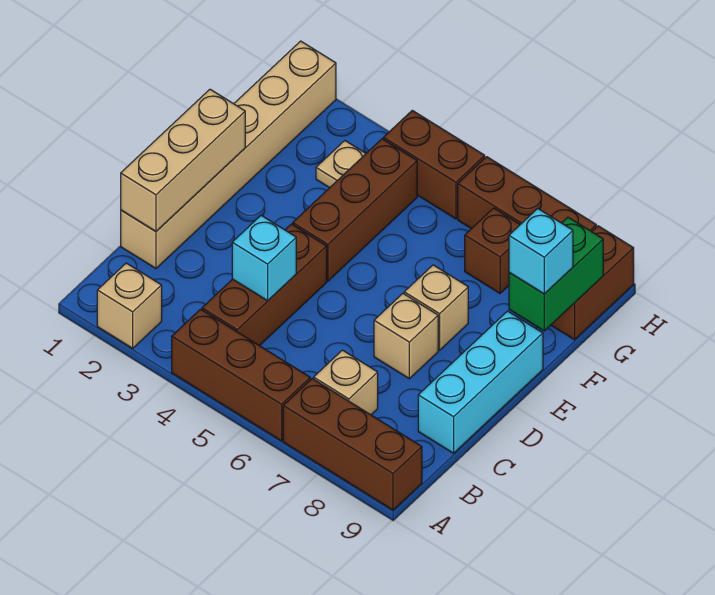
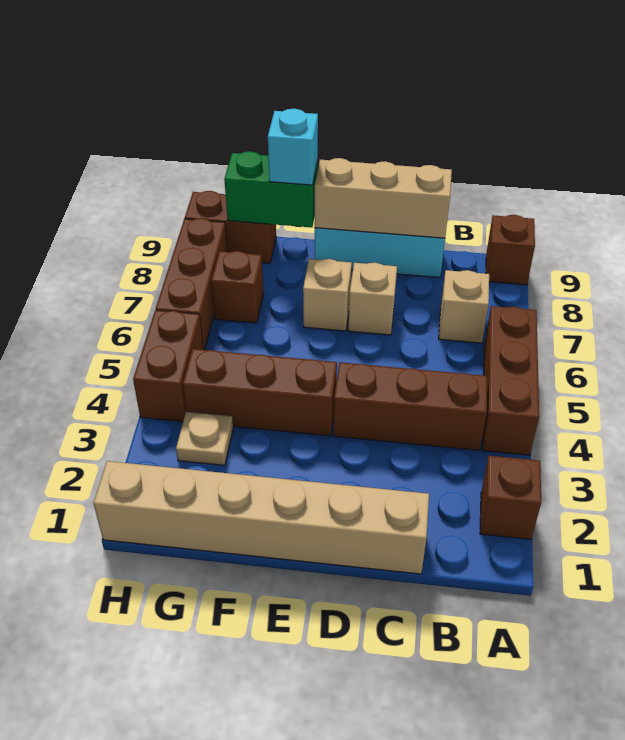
tan brick A2 level 1 -> brown brick A2 level 1
brown brick A7:A9 level 1 -> brown brick A9 level 1
tan brick C1:E1 level 2 -> tan brick C9:E9 level 2
cyan brick C4 level 2 -> none

